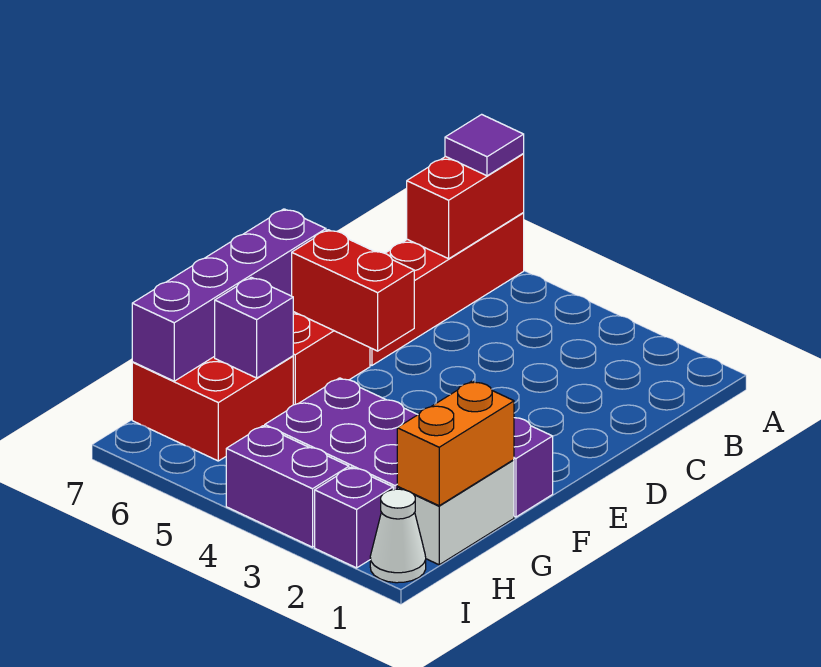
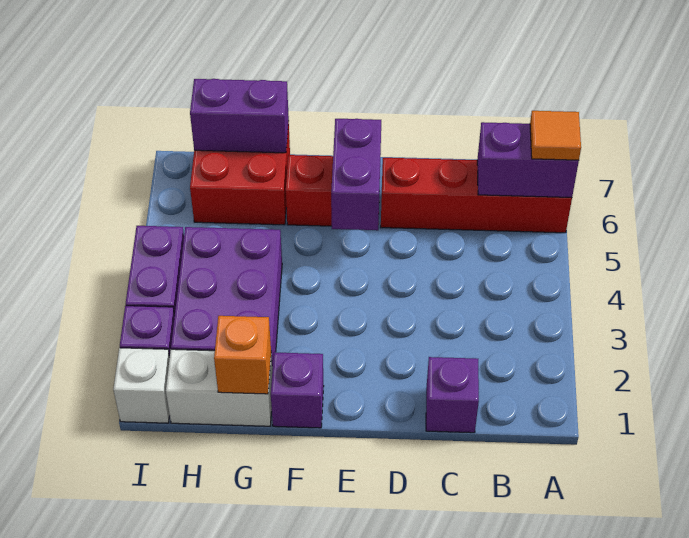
red brick A6:B6 level 2 -> purple brick A6:B6 level 2
purple tile A6 level 3 -> orange tile A6 level 3
red brick E5:E6 level 2 -> purple brick E5:E6 level 2
purple brick E7:H7 level 2 -> purple brick G7:H7 level 2
orange brick G1:H1 level 2 -> orange brick G1 level 2
purple brick G6 level 2 -> purple brick C1 level 1
white cone I1 level 1 -> white brick I1 level 1

